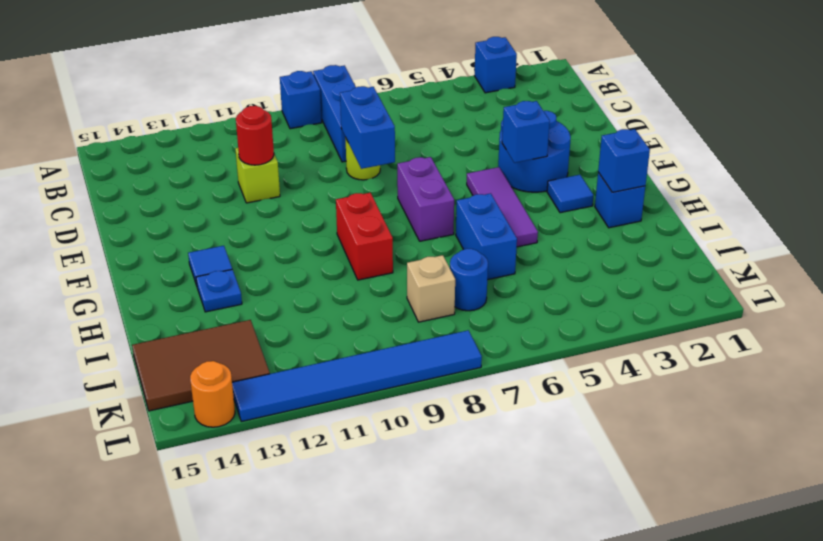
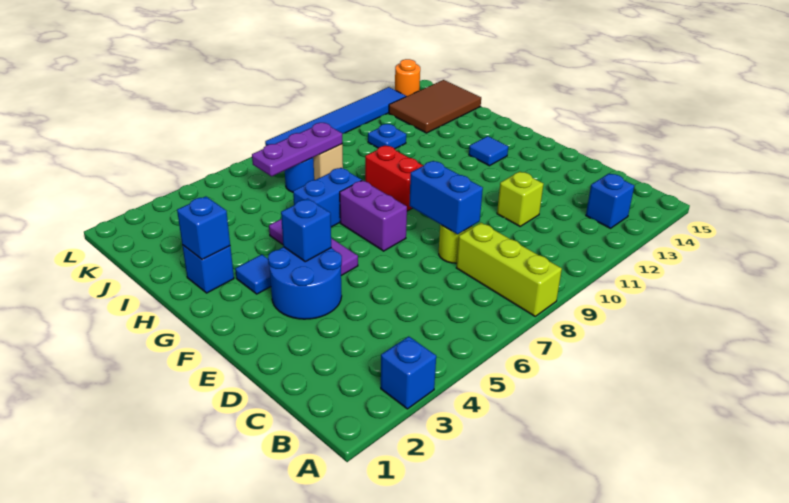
blue brick A8:C8 level 1 -> lime brick A8:C8 level 1
blue brick A9 level 1 -> blue brick B13 level 1
red round brick D11 level 2 -> none
blue brick H6:I6 level 1 -> blue brick H6:H7 level 1
blue plate H13 level 1 -> blue plate J11 level 1
none -> purple plate J6:J8 level 2

